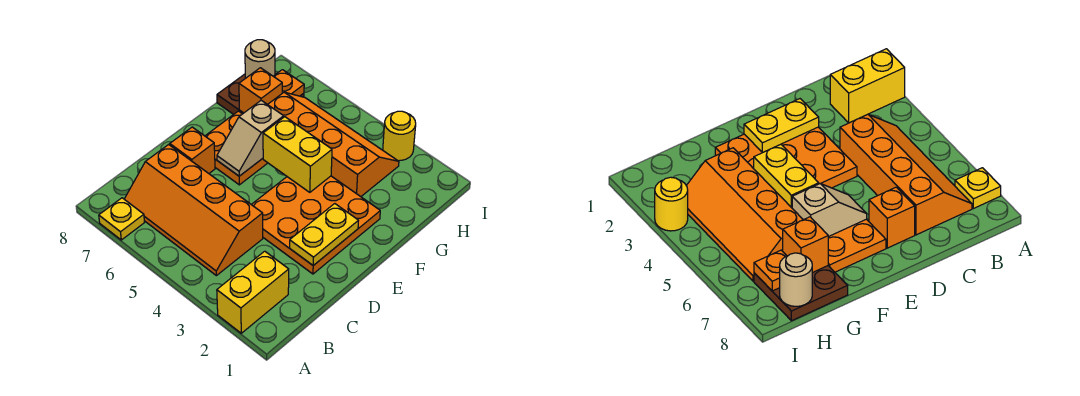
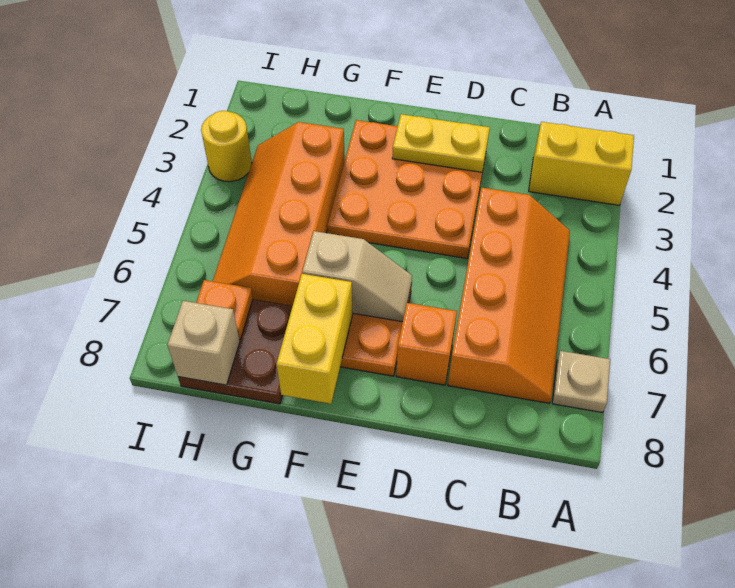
yellow plate A7 level 1 -> tan plate A7 level 1
yellow brick F4:F5 level 2 -> yellow brick F7:F8 level 2
orange brick G7 level 2 -> none
tan round brick H8 level 2 -> tan brick H8 level 2

